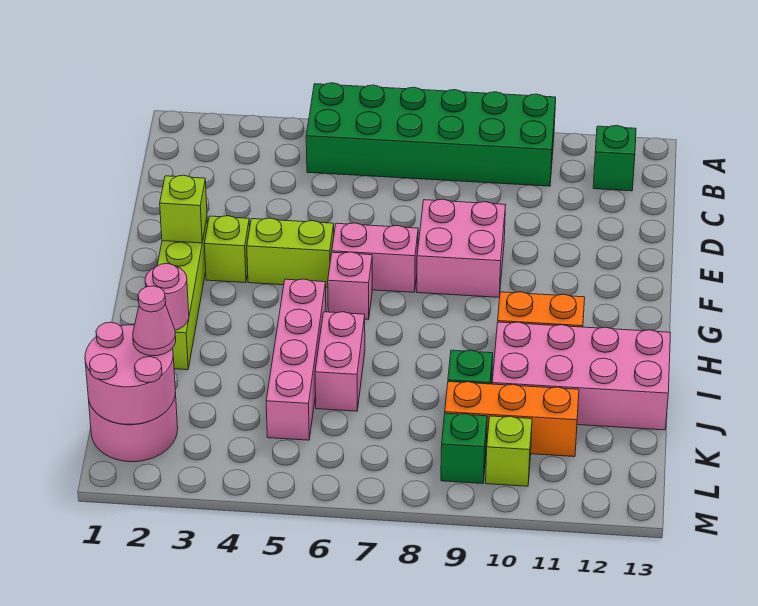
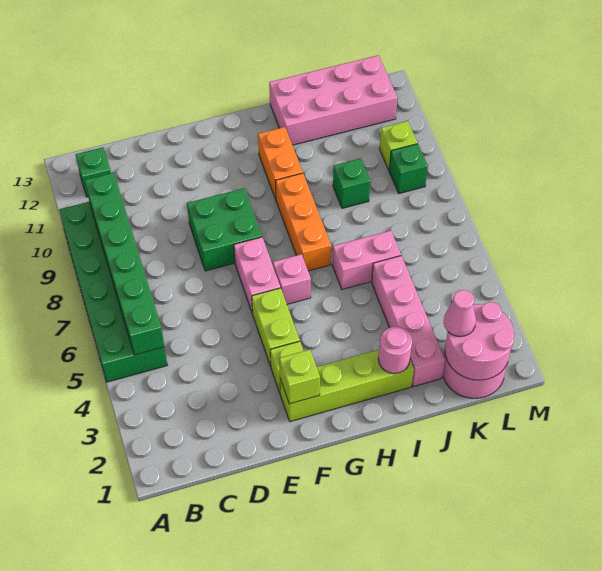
none -> green brick B5:B10 level 2
pink brick E8:F9 level 1 -> green brick E8:F9 level 1
pink brick H5:K5 level 1 -> pink brick J2:J5 level 1
pink brick I10:J13 level 1 -> pink brick I12:L13 level 1
orange brick K9:K11 level 1 -> orange brick H7:H9 level 1

